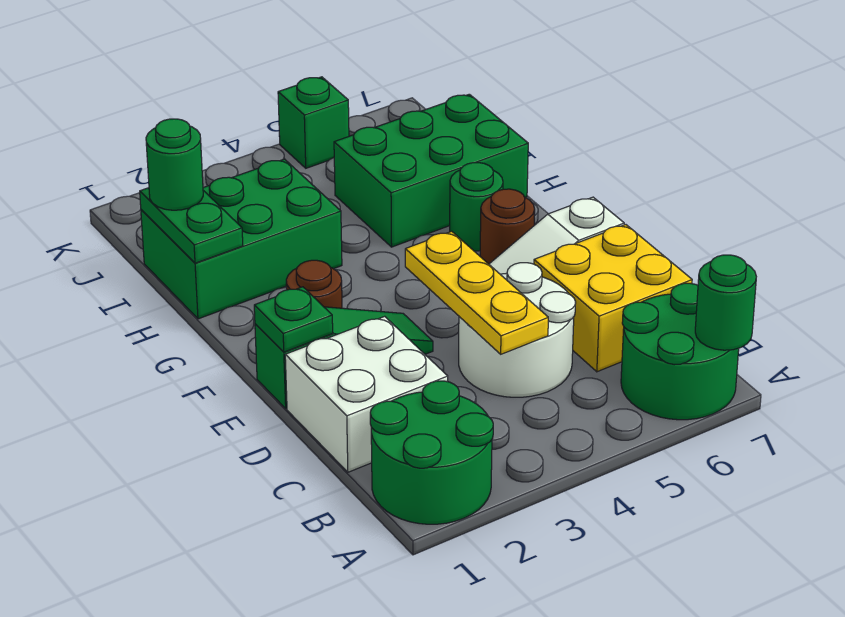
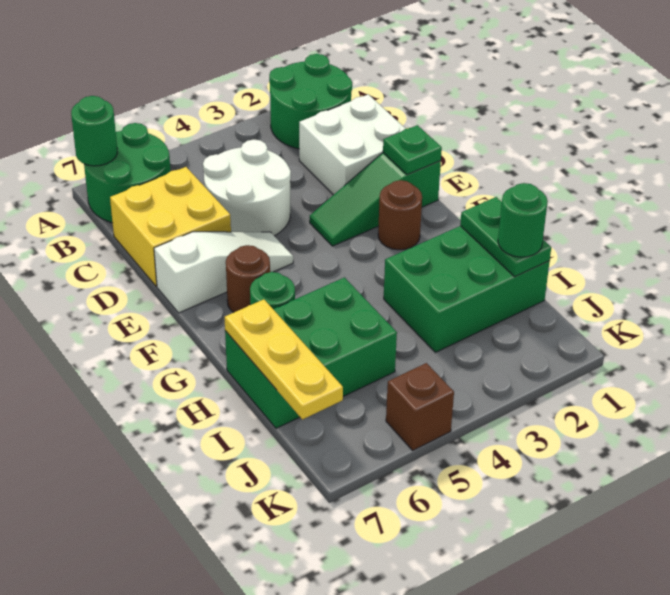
yellow plate C4:E4 level 2 -> yellow plate H7:J7 level 2
green brick K5 level 1 -> brown brick K5 level 1

